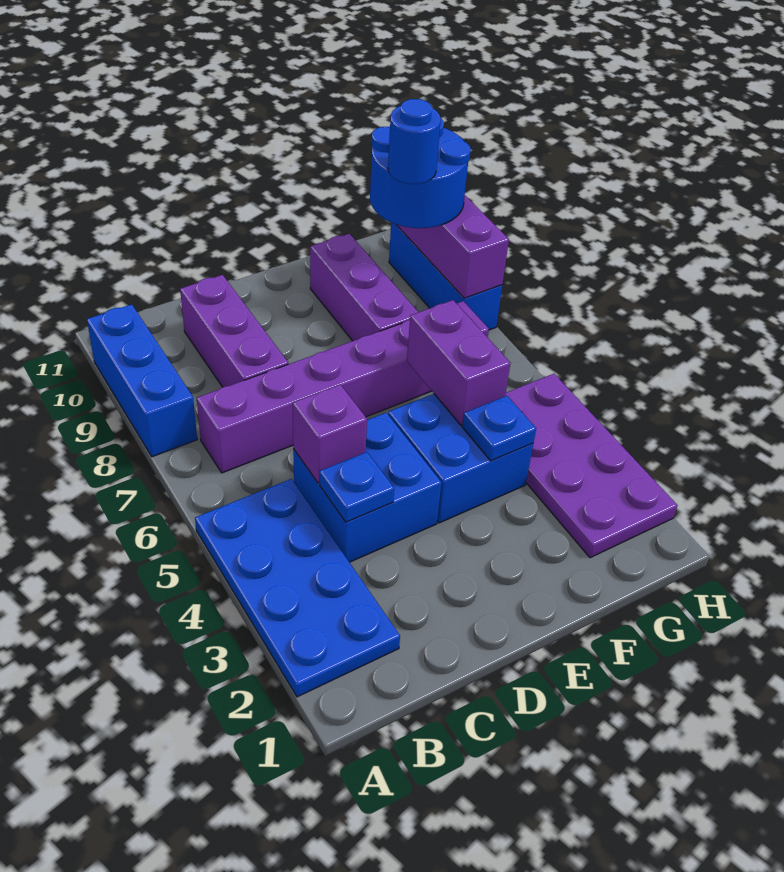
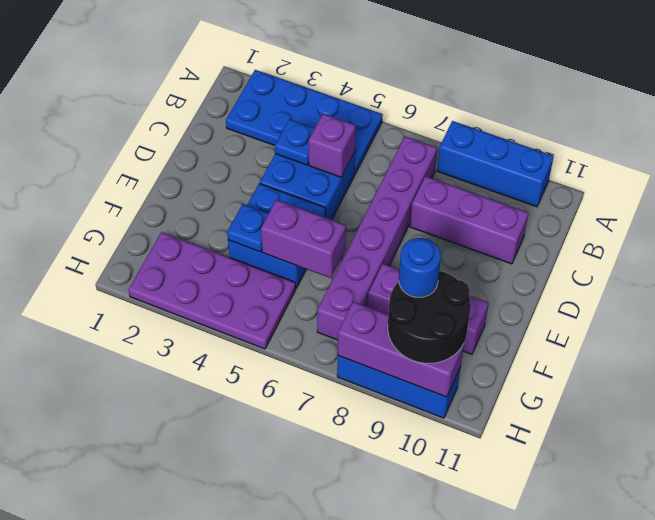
blue round brick G9:H10 level 3 -> black round brick G9:H10 level 3

